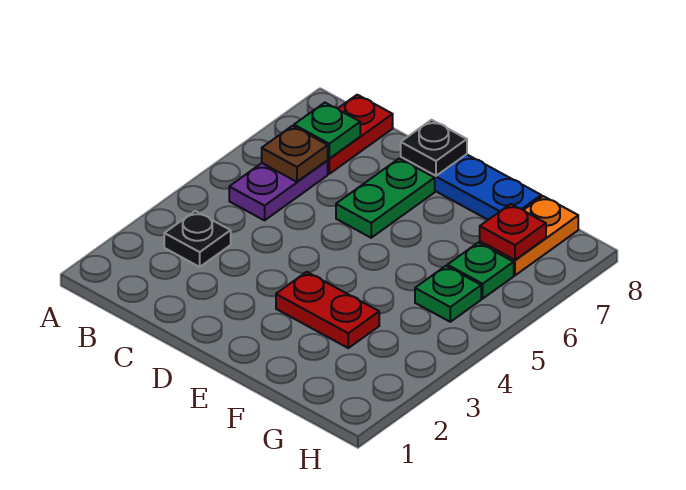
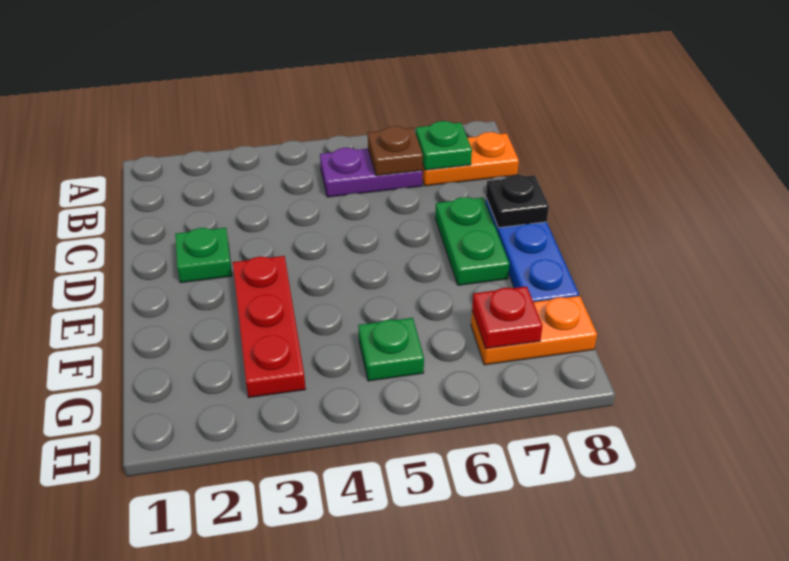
black plate B3 level 1 -> none
red plate B7:B8 level 1 -> orange plate B7:B8 level 1
green plate D6:D7 level 1 -> green plate D7:E7 level 1
red plate E3:F3 level 1 -> red plate E3:G3 level 1
green plate G6 level 1 -> green plate D2 level 1

